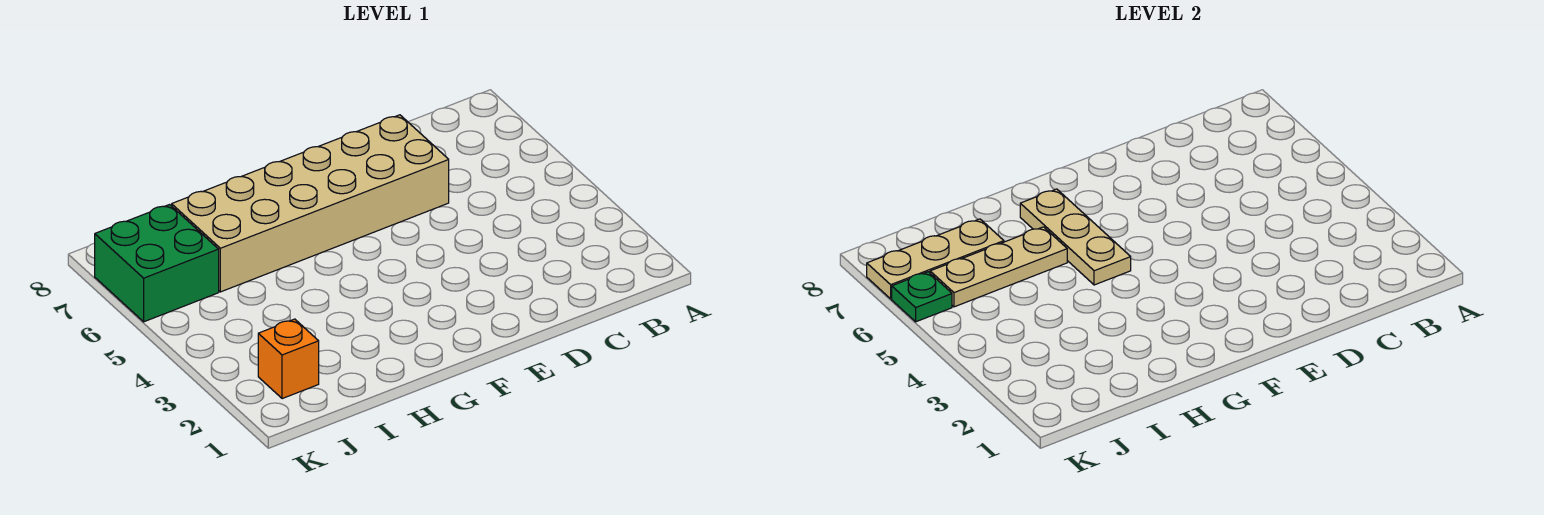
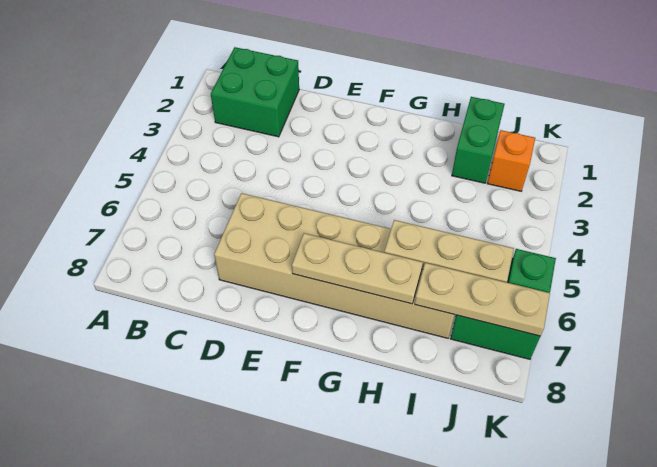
none -> green brick B1:C2 level 1
tan plate G5:G7 level 2 -> tan plate F7:H7 level 2
none -> green brick I1:I2 level 1

